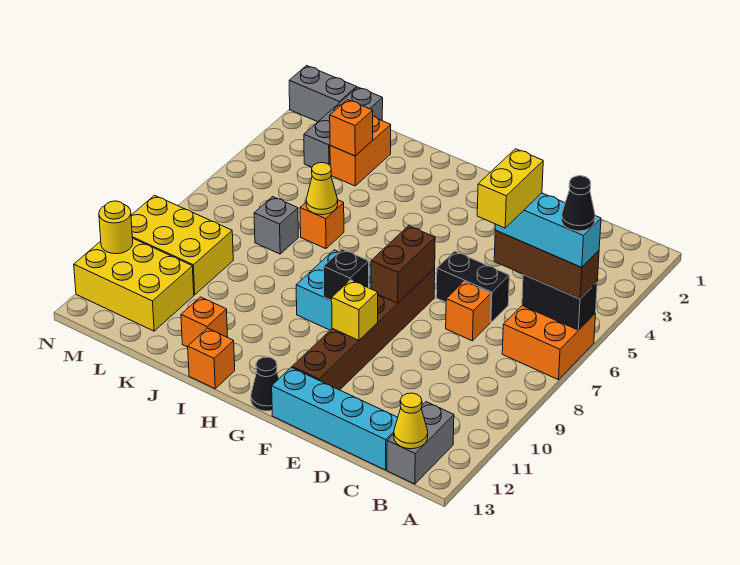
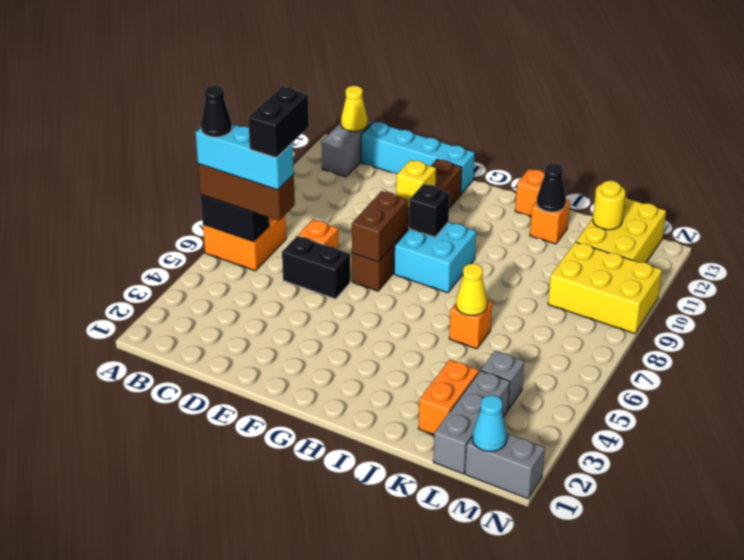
yellow brick C6:C7 level 5 -> black brick C6:C7 level 5
black cone G13 level 1 -> black cone J12 level 2
orange brick K3 level 2 -> none
grey brick K7 level 1 -> grey brick L4 level 1
yellow brick L11:N12 level 1 -> yellow brick L11:M13 level 1
none -> cyan cone M1 level 2
yellow round brick N11 level 2 -> yellow round brick L12 level 2

